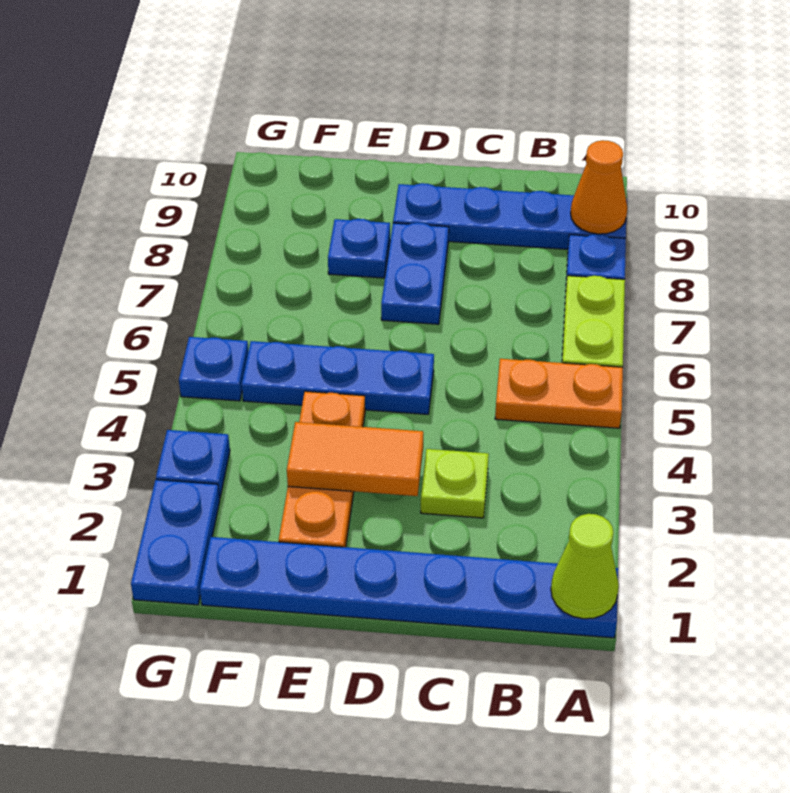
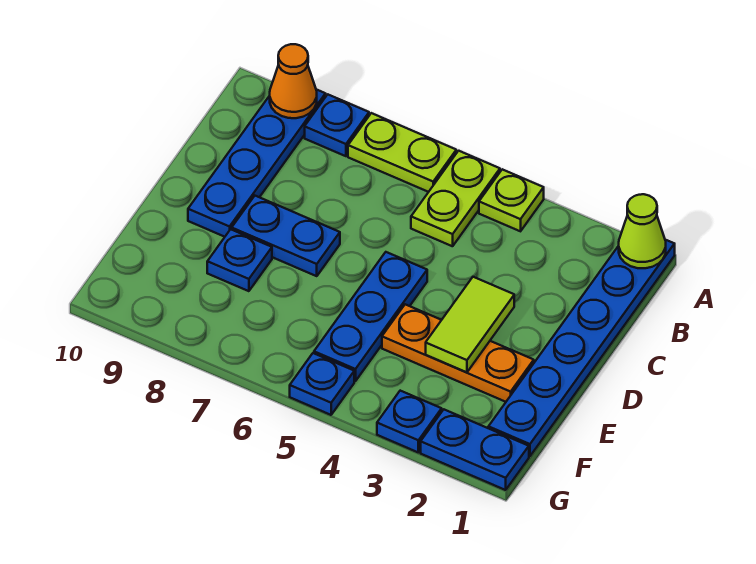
orange plate A5:B5 level 1 -> lime plate A5:B5 level 1
lime plate C3 level 1 -> lime plate A4 level 1
orange tile D3:E3 level 2 -> lime tile D3:E3 level 2

